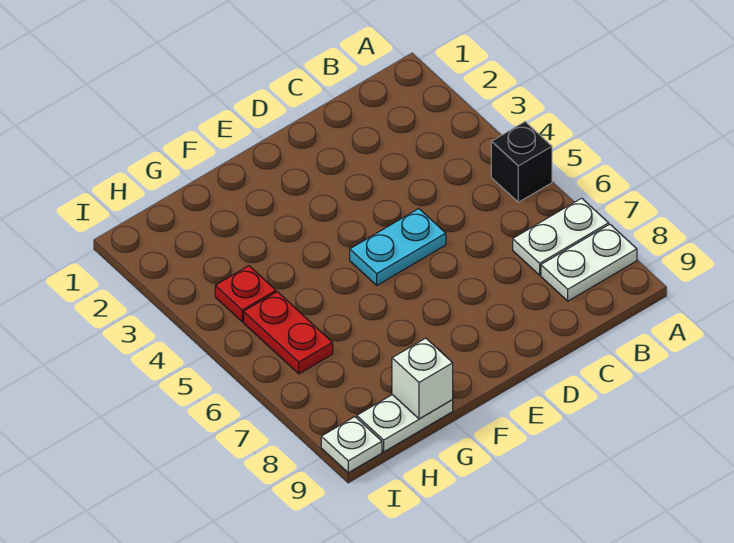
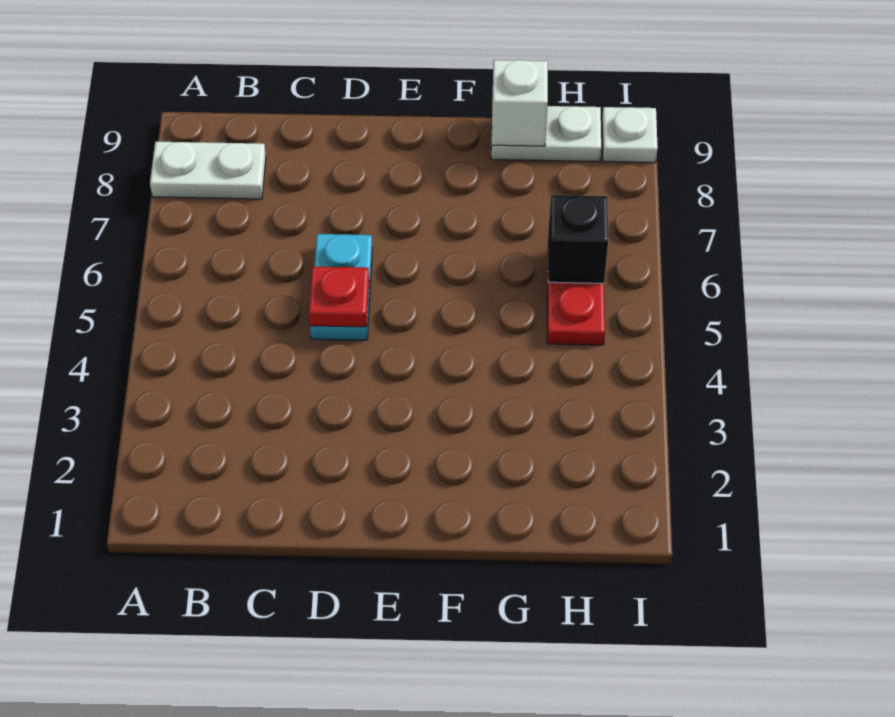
black brick A5 level 1 -> black brick H6 level 2
white plate A7:B7 level 1 -> none
cyan plate D5:E5 level 1 -> cyan plate D5:D6 level 1
red plate H4 level 1 -> red plate D5 level 2

